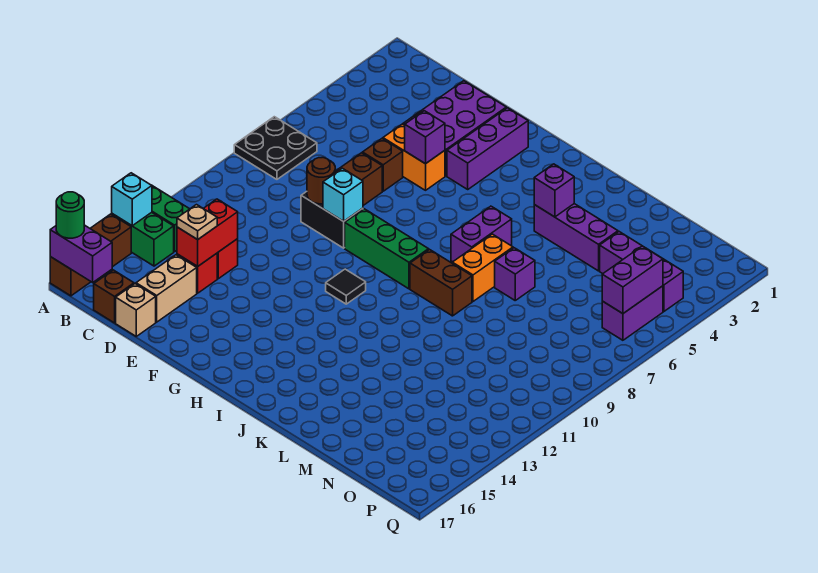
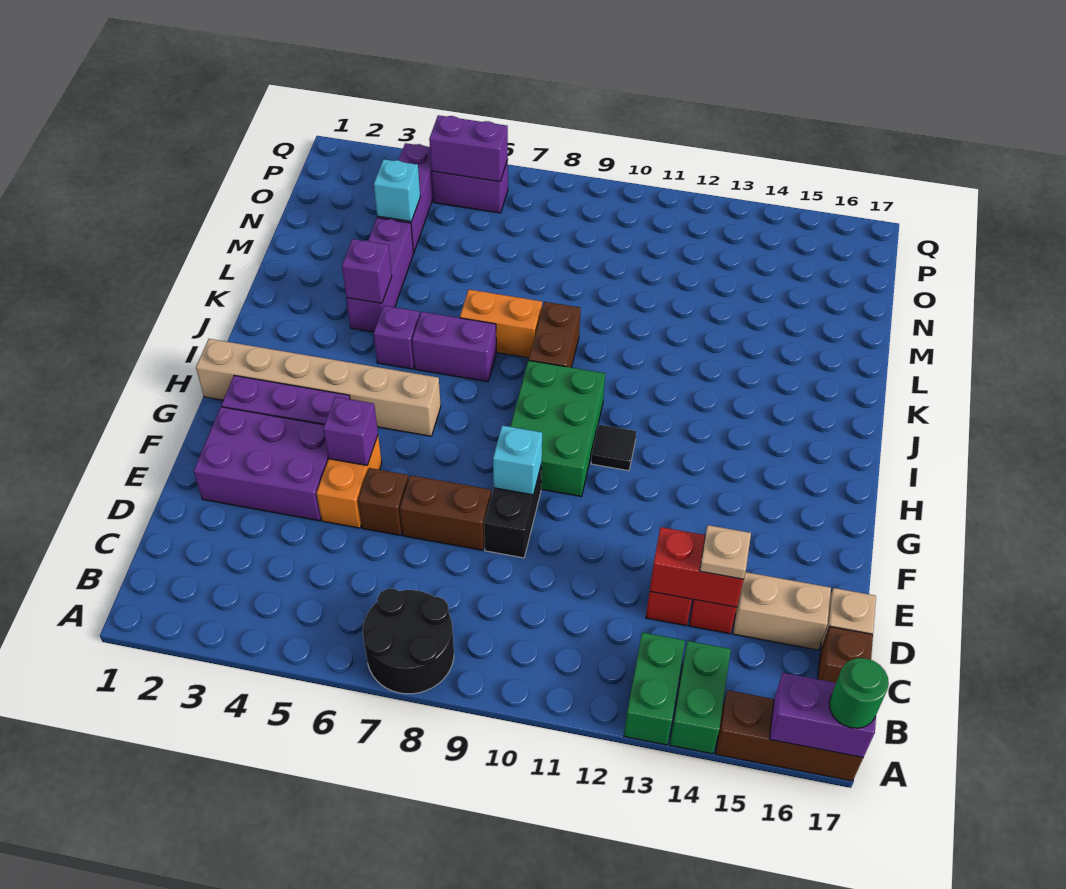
black plate A7:B8 level 1 -> black round brick A7:B8 level 1
cyan brick A14 level 2 -> cyan brick N4 level 2
purple brick A17:B17 level 2 -> purple brick A16:A17 level 2
brown round brick E9 level 2 -> none
green brick G9:I9 level 1 -> green brick G9:I10 level 1
none -> tan brick H1:H6 level 1
purple brick L7 level 1 -> purple brick J5 level 1

